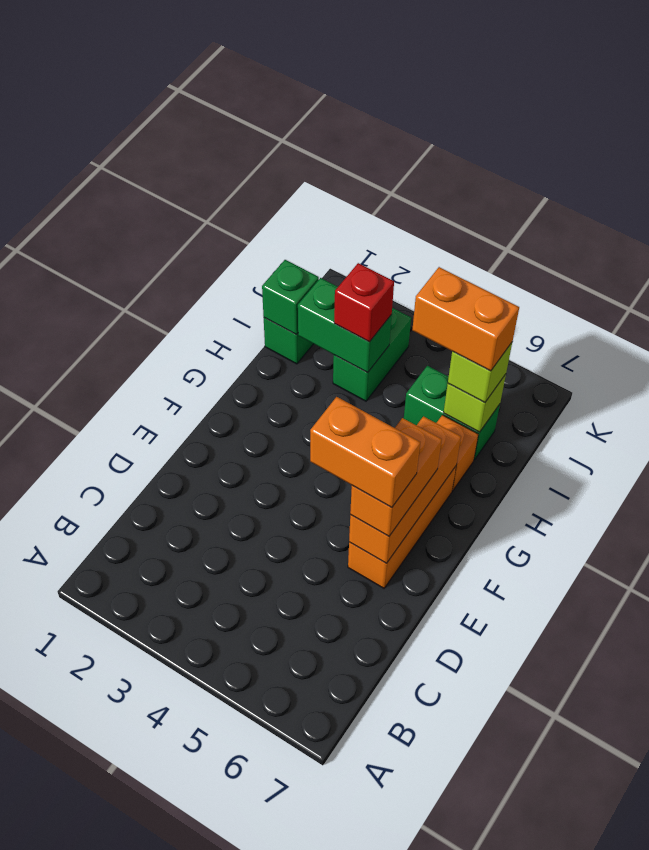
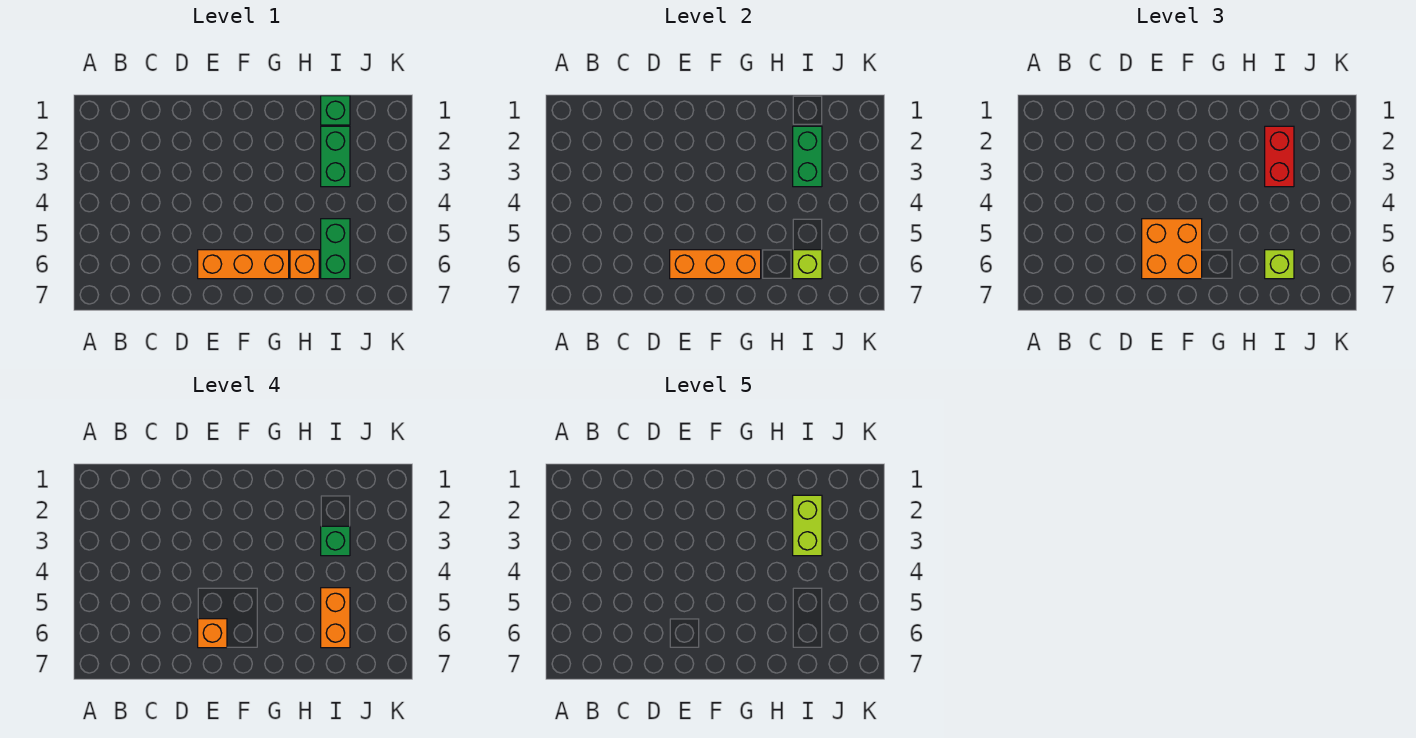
orange brick E5:E6 level 4 -> orange brick E6 level 4
orange brick E6:F6 level 3 -> orange brick E5:F6 level 3
green brick I1 level 2 -> green brick I3 level 4
none -> lime brick I2:I3 level 5
green brick I3:J3 level 1 -> green brick I2:I3 level 1
red brick I3 level 3 -> red brick I2:I3 level 3

